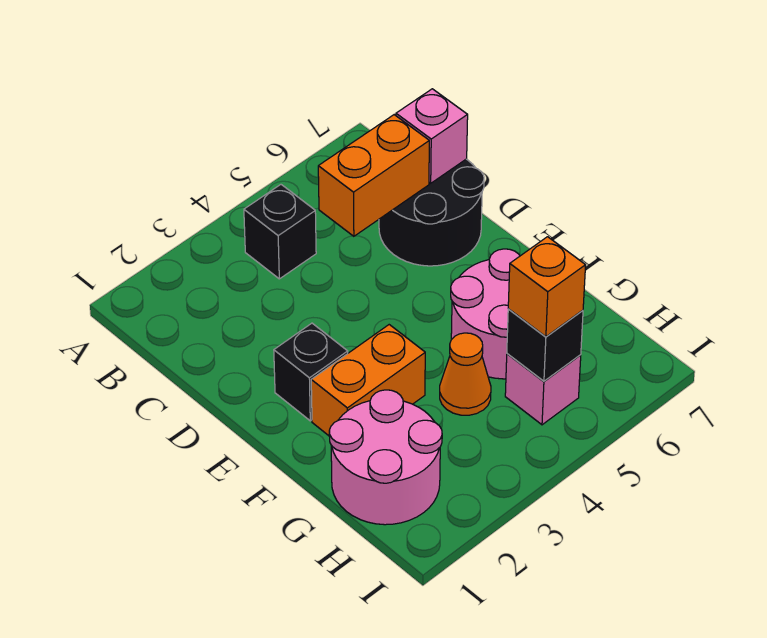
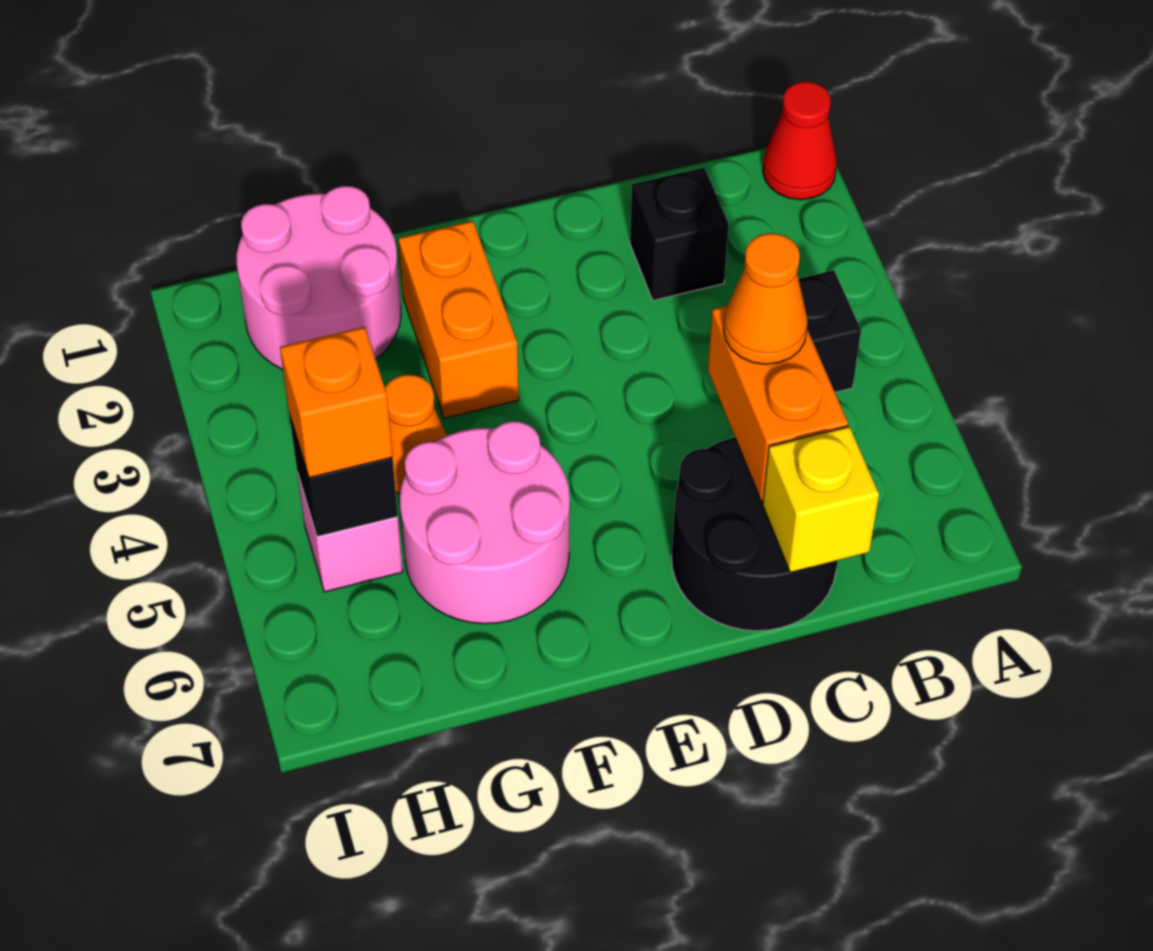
none -> red cone A1 level 1
none -> orange cone C5 level 3
pink brick C7 level 2 -> yellow brick C7 level 2
black brick E2 level 1 -> black brick C2 level 1

